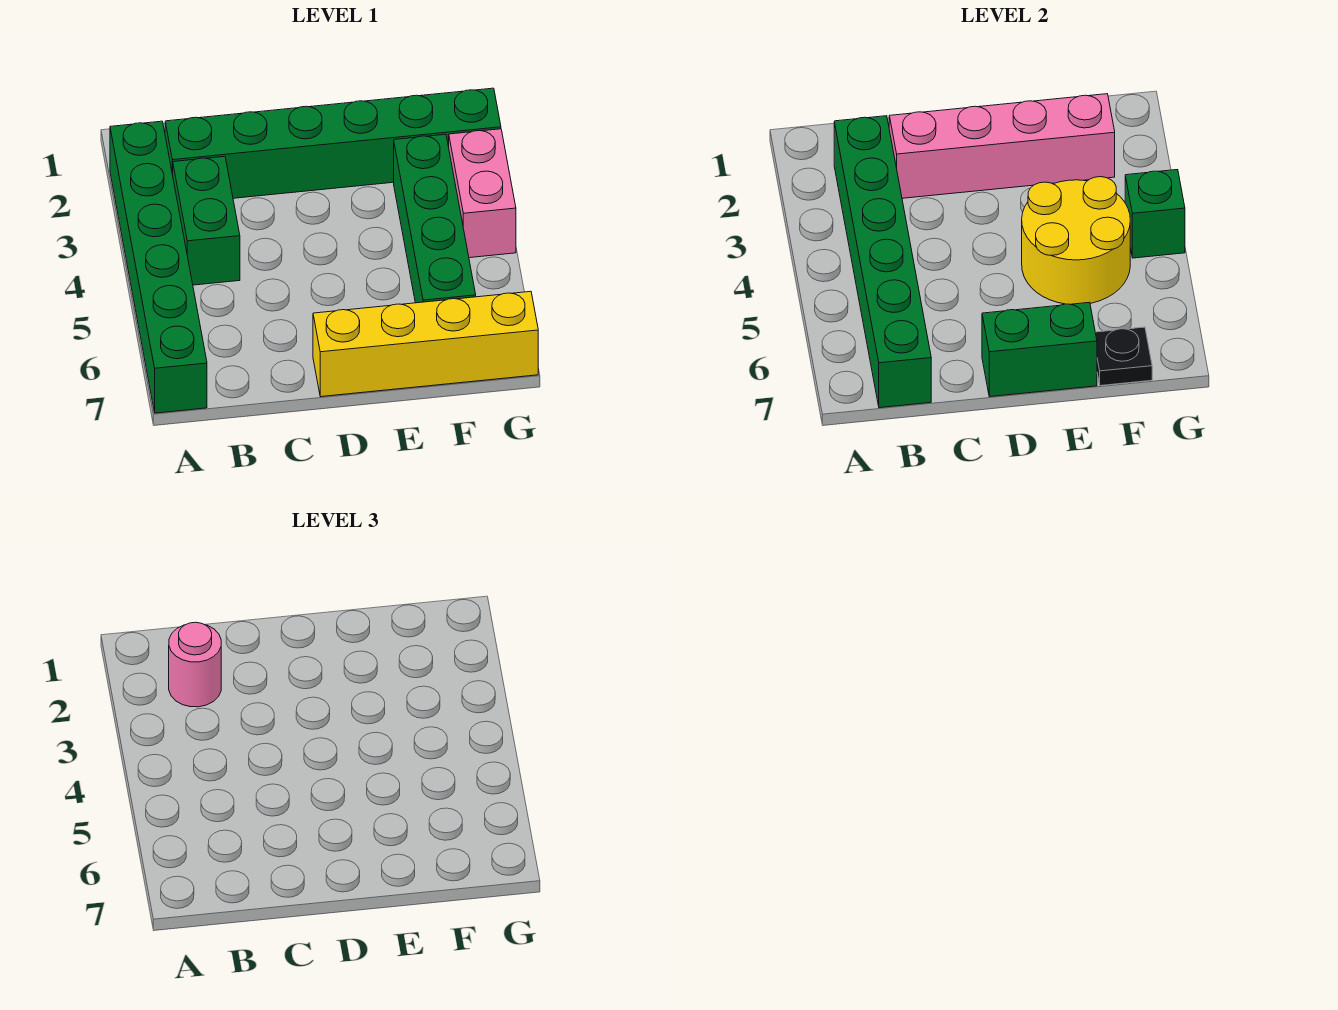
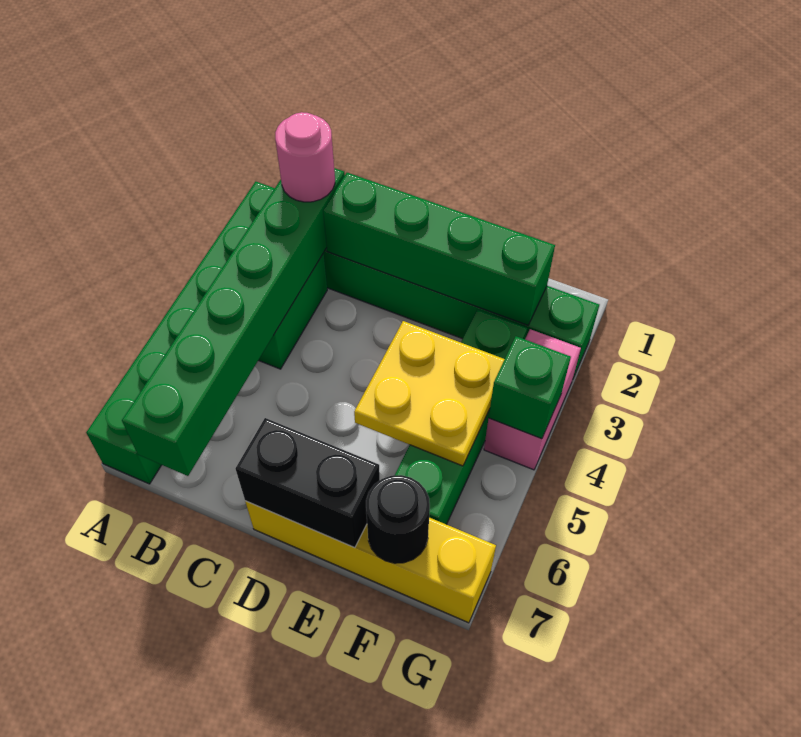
pink brick C2:F2 level 2 -> green brick C2:F2 level 2
green brick D7:E7 level 2 -> black brick D7:E7 level 2
yellow round brick E4:F5 level 2 -> yellow plate E4:F5 level 2
black plate F7 level 2 -> black round brick F7 level 2

